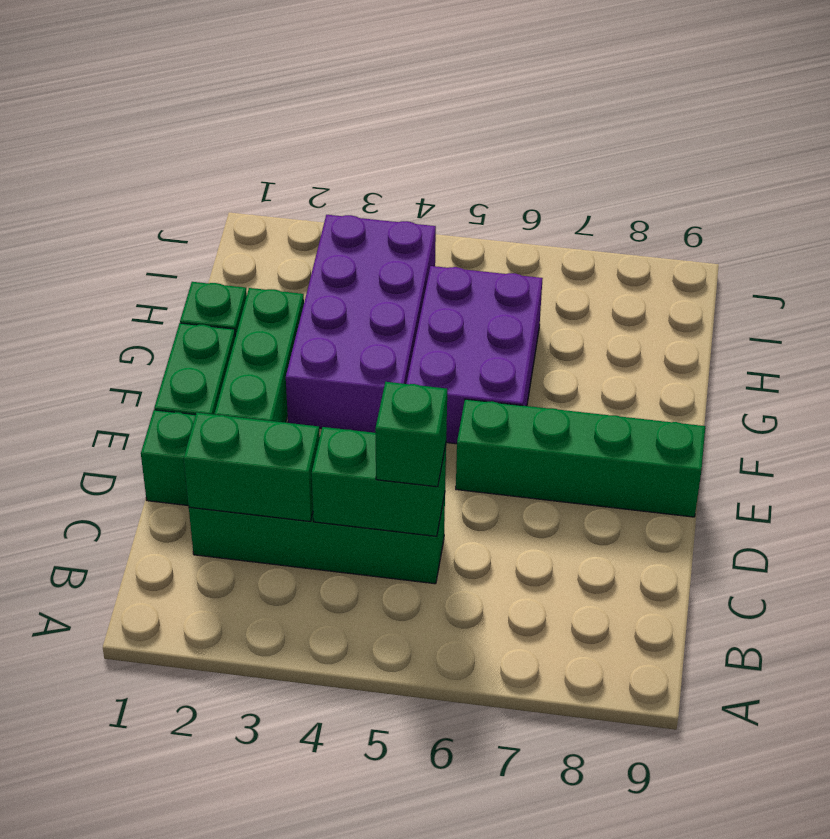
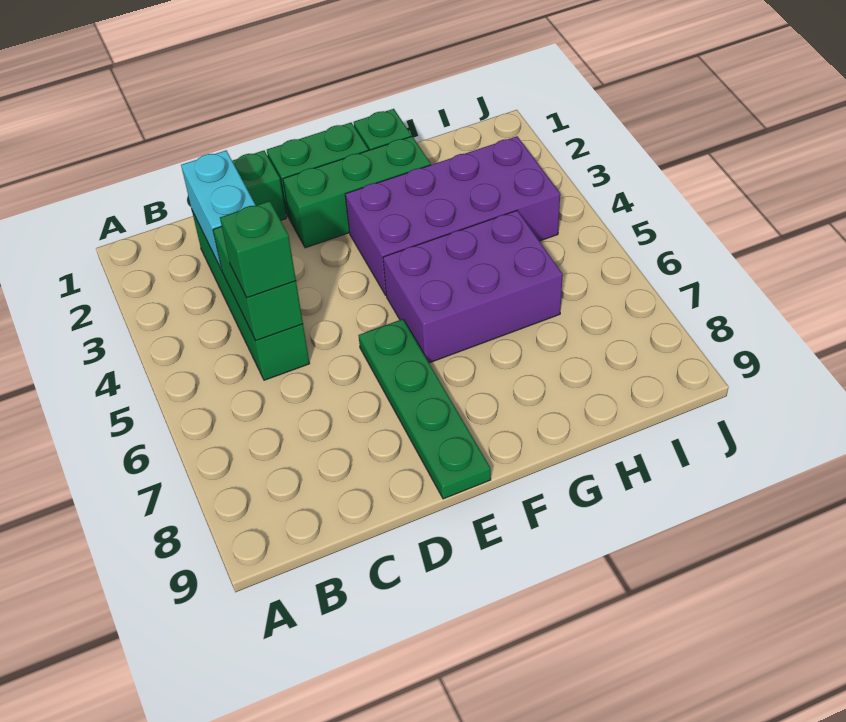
green brick C2:C3 level 2 -> cyan brick C2:C3 level 2
green brick E6:E9 level 1 -> green plate E6:E9 level 1

